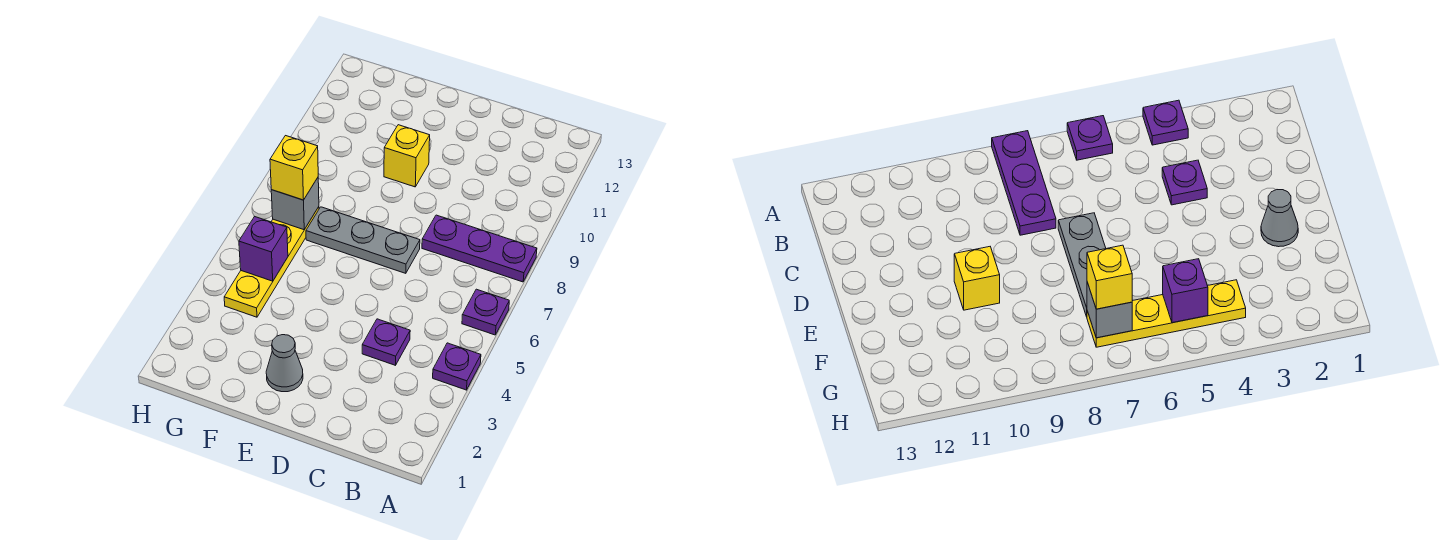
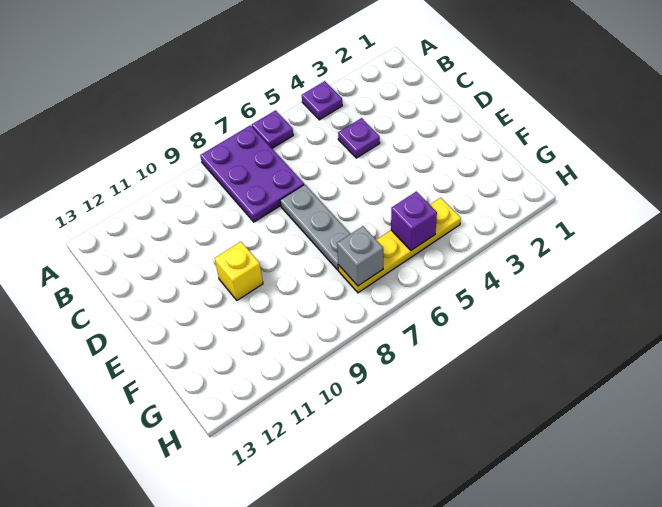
purple plate A8:C8 level 1 -> purple plate A7:C8 level 1
grey cone E2 level 1 -> none
yellow brick G7 level 3 -> none

